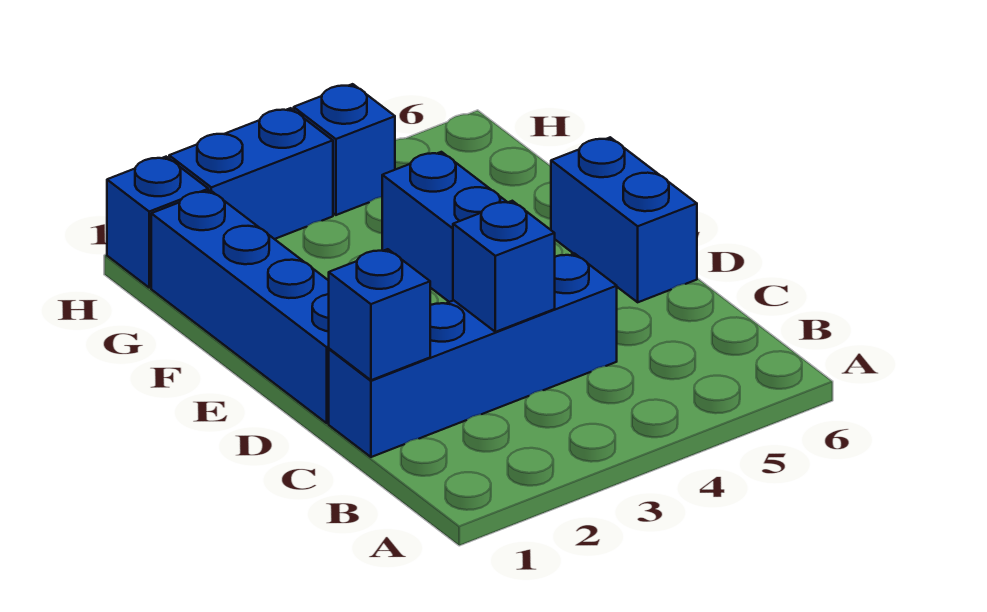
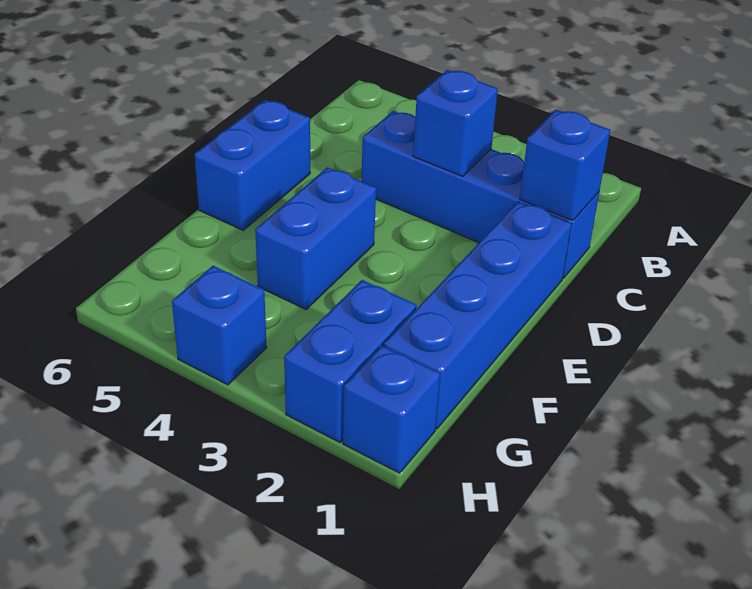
blue brick H2:H3 level 1 -> blue brick G2:H2 level 1

